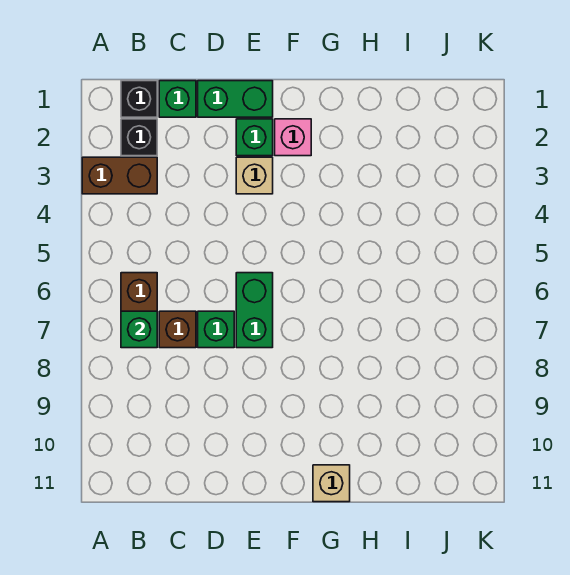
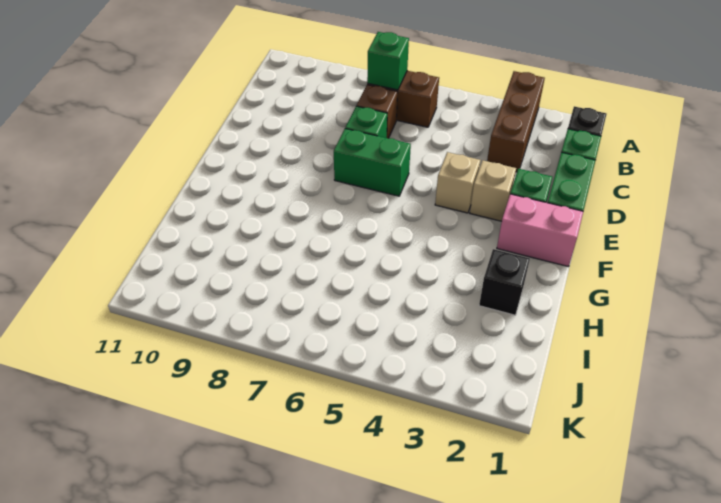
brown brick A3:B3 level 1 -> brown brick A3:C3 level 1
black brick B2 level 1 -> black brick H2 level 1
pink brick F2 level 1 -> pink brick F1:F2 level 1
tan brick G11 level 1 -> tan brick E4 level 1

